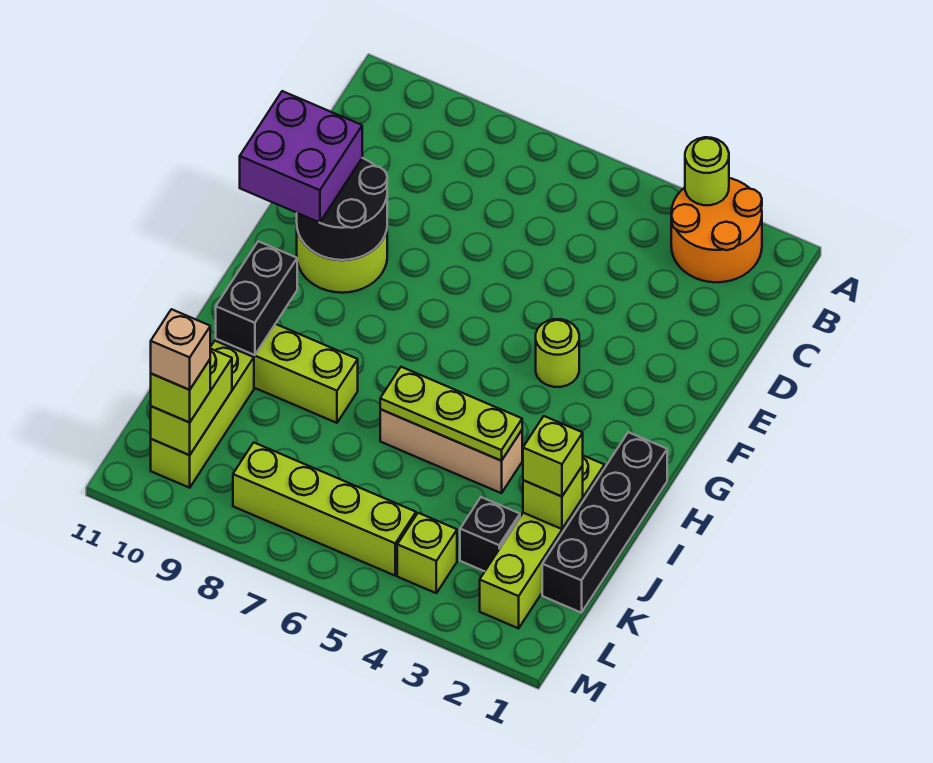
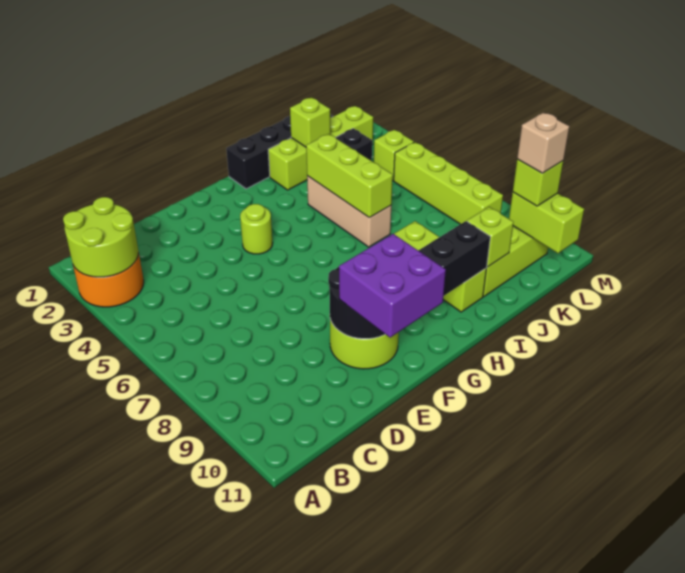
lime round brick A3 level 2 -> lime round brick A2:B3 level 2
lime plate I4:I6 level 2 -> lime brick I4:I6 level 2
lime brick J2 level 3 -> lime brick J10 level 2
lime brick K10:L10 level 2 -> lime brick L10:L11 level 2

